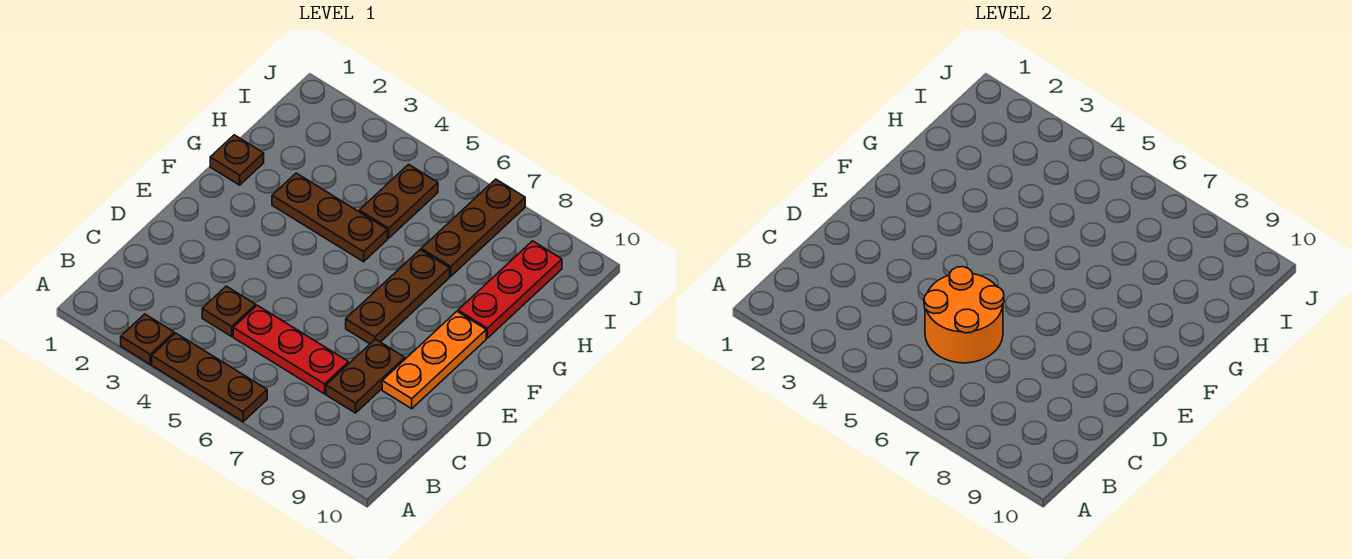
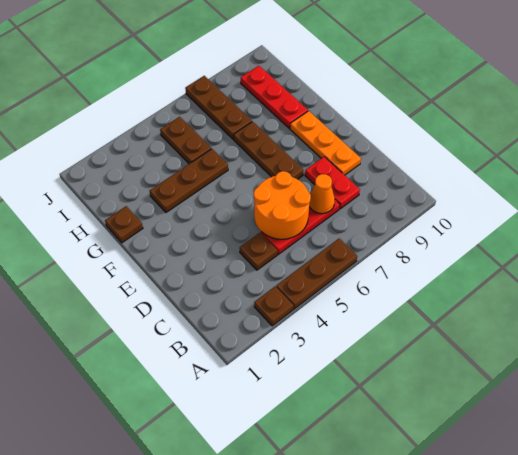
none -> orange cone C7 level 2
brown plate C8:D8 level 1 -> red plate C8:D8 level 1

